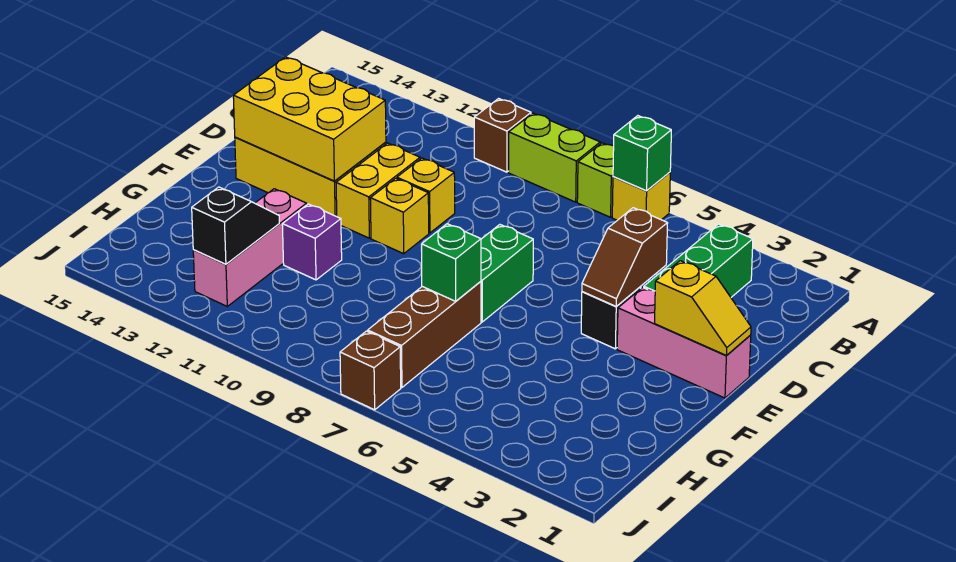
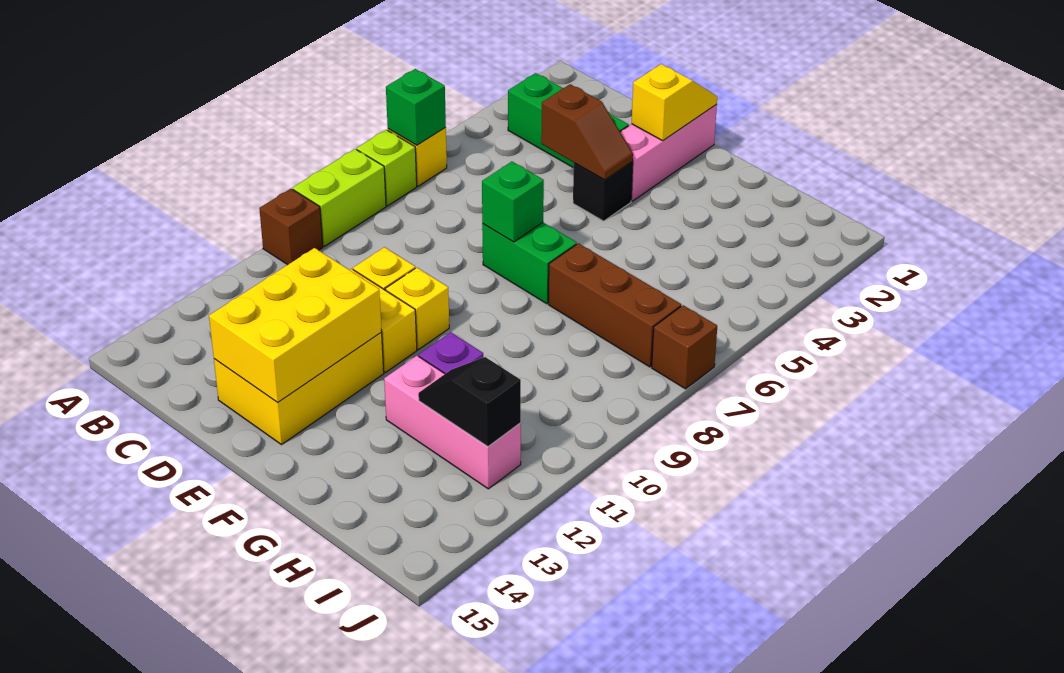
green brick G7 level 2 -> green brick E7 level 2

